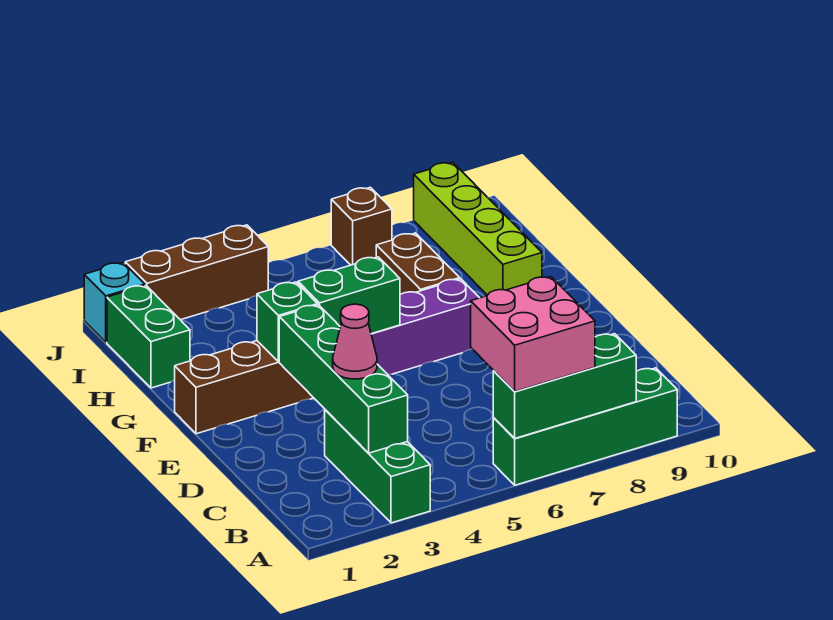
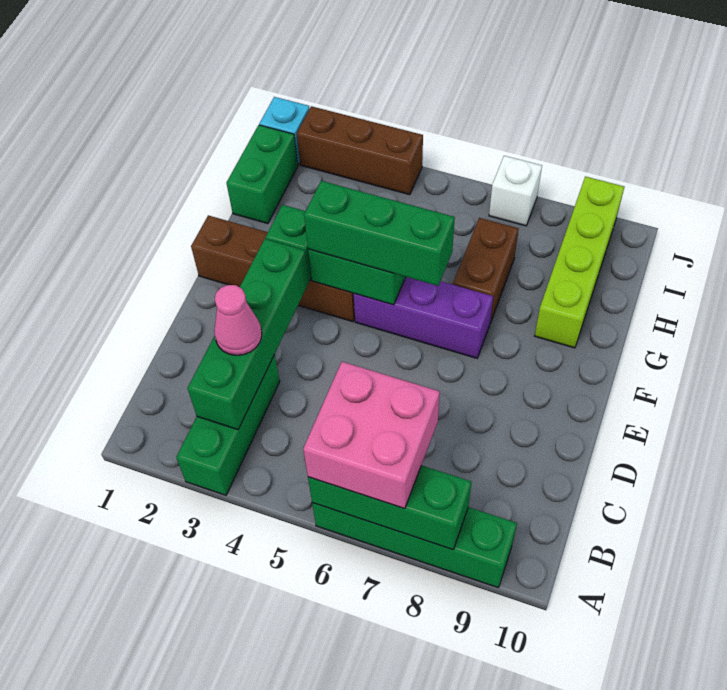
none -> green brick F4:F6 level 3
brown brick J7 level 1 -> white brick J7 level 1

